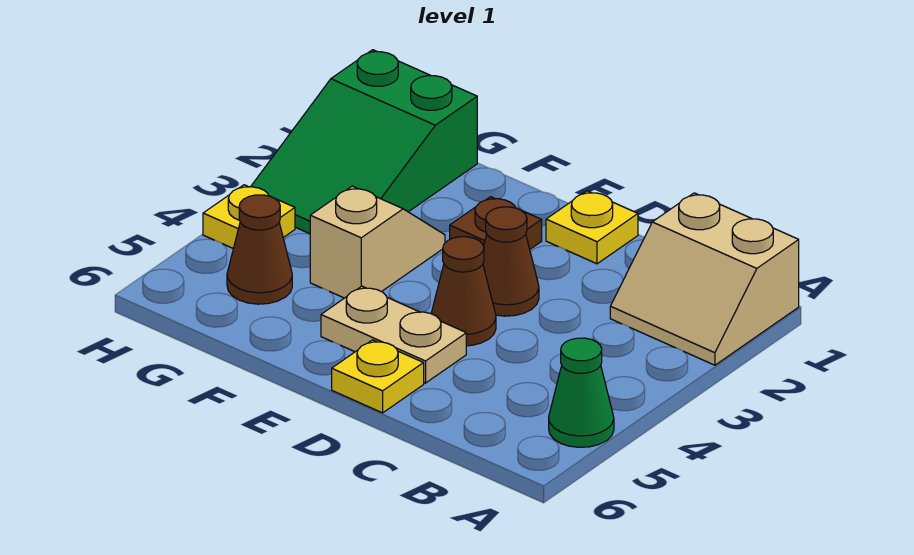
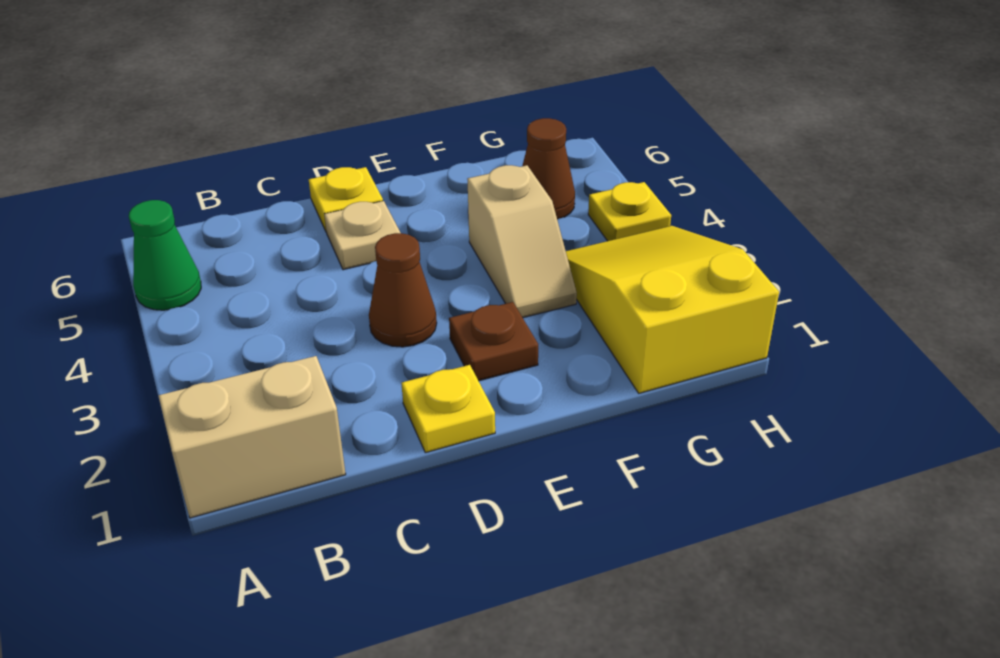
brown cone D4 level 1 -> none
tan plate D5:E5 level 1 -> tan plate D5 level 1
green slope G1:H3 level 1 top 1 -> yellow slope G1:H3 level 1 top 1

